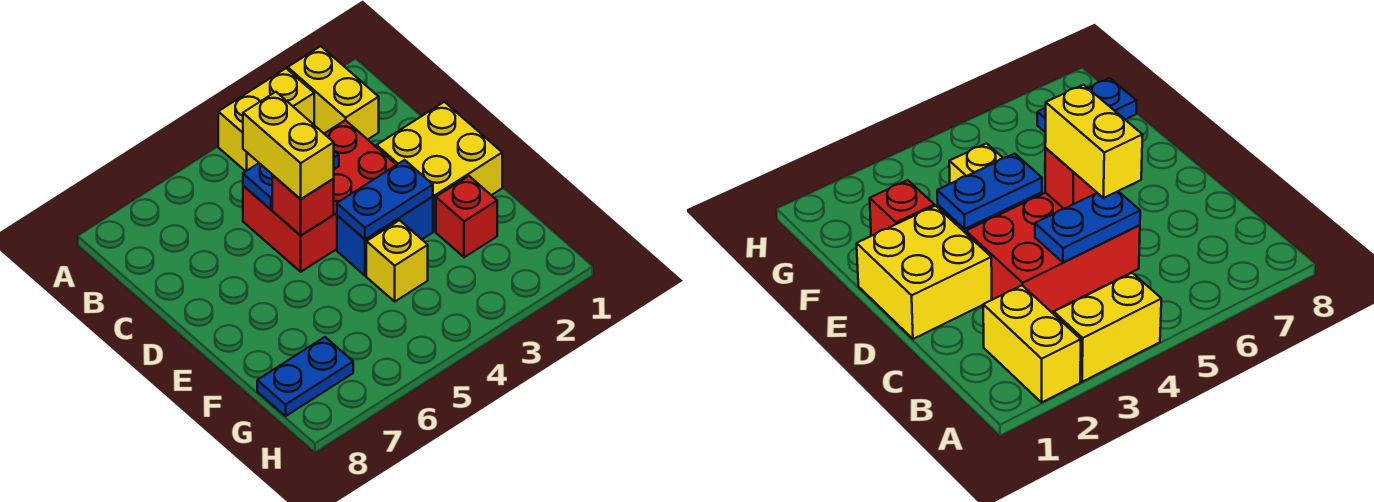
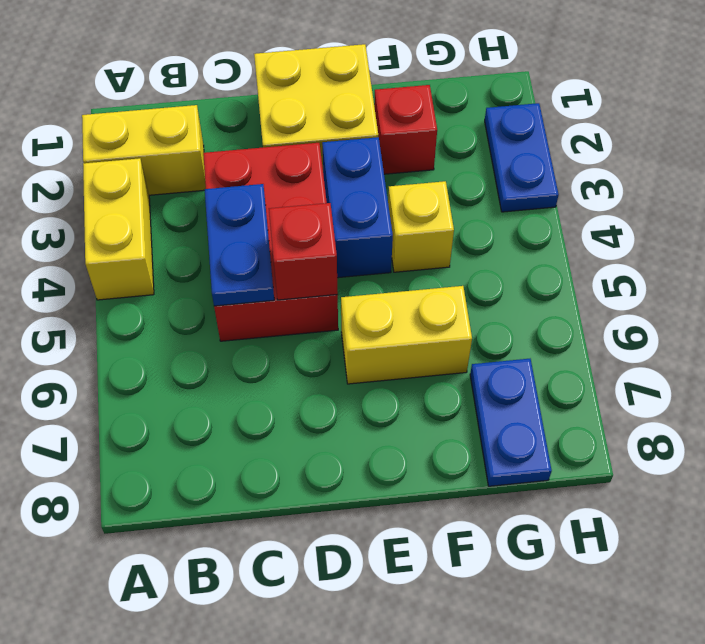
yellow brick C5:D5 level 3 -> yellow brick E6:F6 level 1
blue plate E3:E4 level 2 -> blue plate H2:H3 level 1

